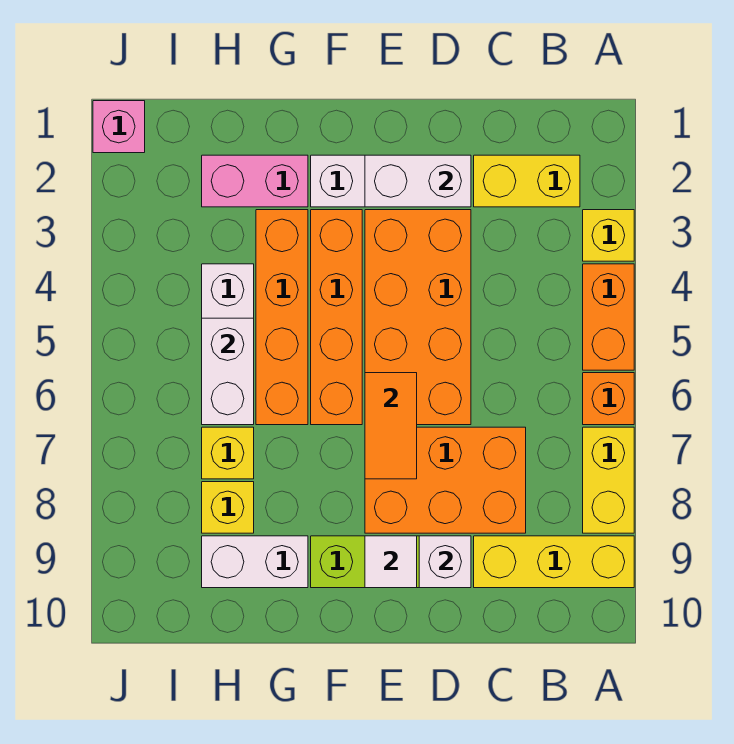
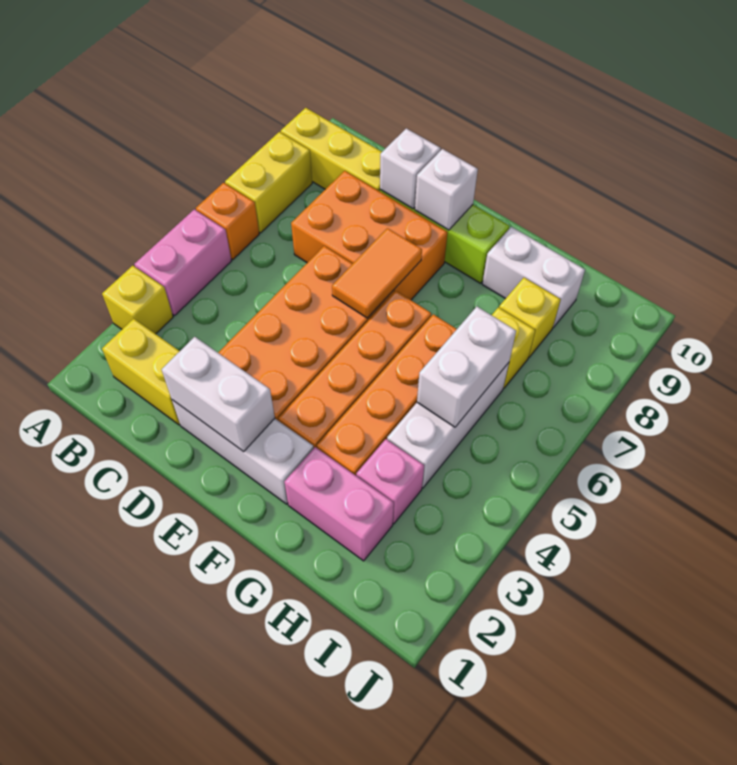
orange brick A4:A5 level 1 -> pink brick A4:A5 level 1
white tile E9 level 2 -> white brick E9 level 2
pink brick J1 level 1 -> pink brick H3 level 1

